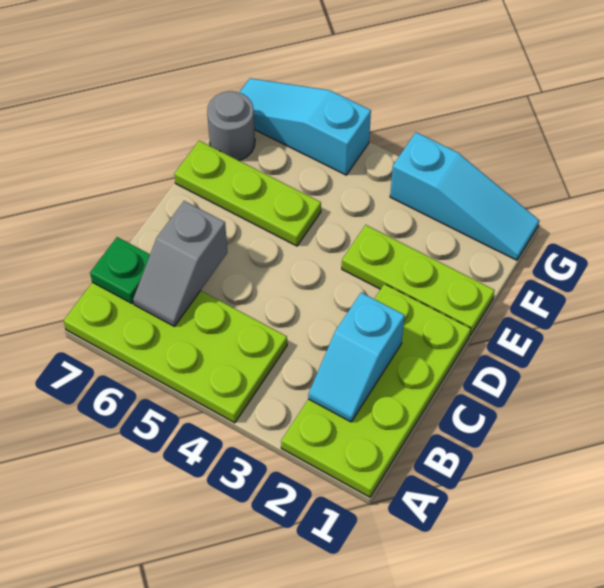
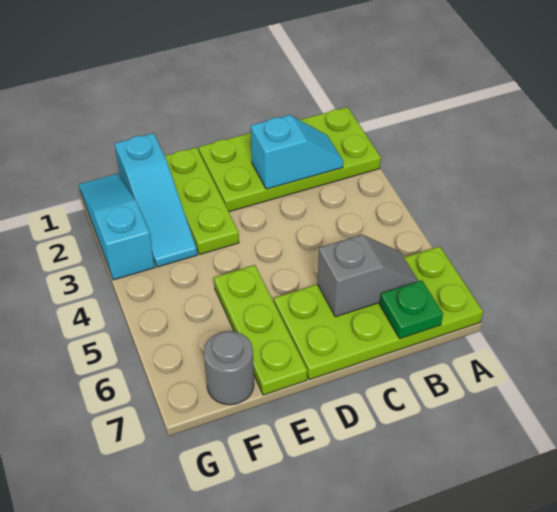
lime plate A4:B7 level 1 -> lime plate A6:D7 level 1
cyan slope G5:G7 level 1 top 5 -> cyan slope F1:F3 level 1 top 1

